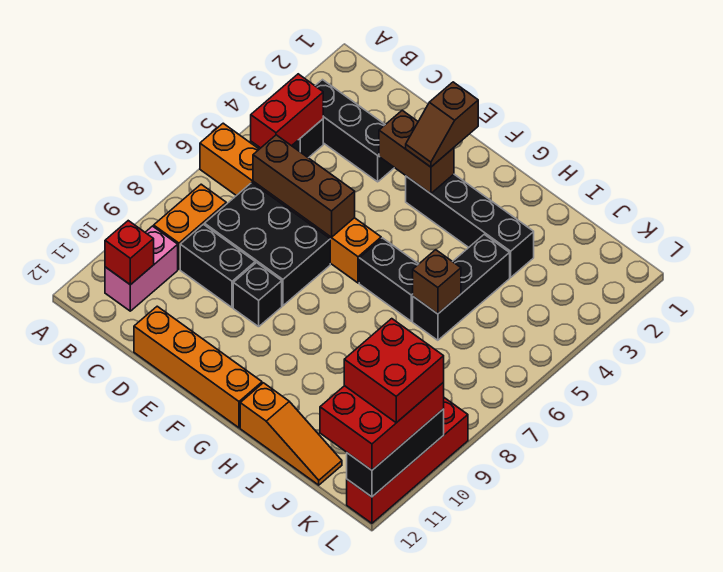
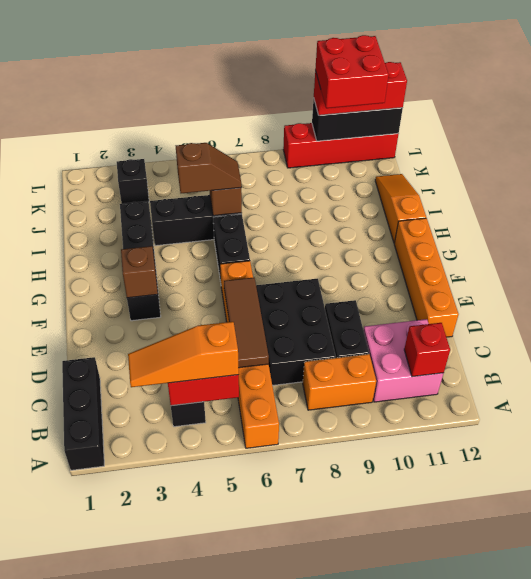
black brick B3:D3 level 1 -> black brick A1:C1 level 1
none -> orange slope B3:B5 level 3 top 5
pink brick B10:B11 level 1 -> pink brick B10:C11 level 1
brown brick C6:E6 level 2 -> brown tile C6:E6 level 2
brown brick E3:F3 level 2 -> brown brick F3 level 2
black brick E9 level 1 -> black brick K3 level 1
brown slope F2:F3 level 3 top 2 -> brown slope I5:I6 level 3 top 5
red brick K10:L12 level 3 -> red brick L10:L12 level 3

